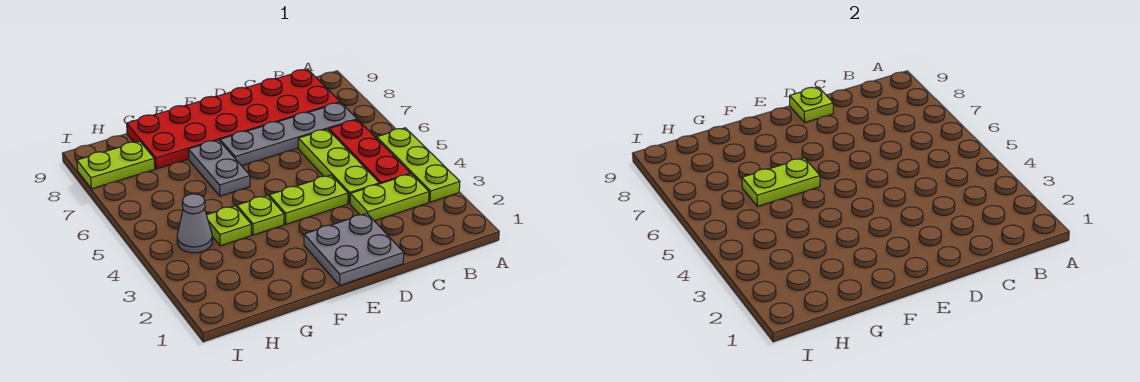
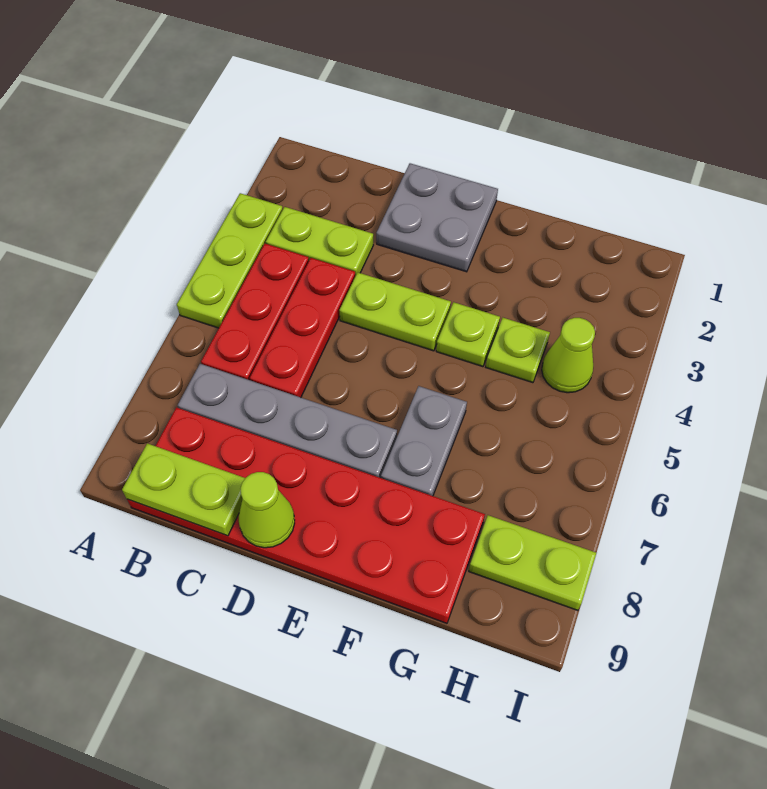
lime plate C4:C6 level 1 -> red plate C4:C6 level 1
lime plate D9 level 2 -> lime cone D9 level 2
lime plate F6:G6 level 2 -> lime plate B9:C9 level 2
grey cone H4 level 1 -> lime cone H4 level 1

